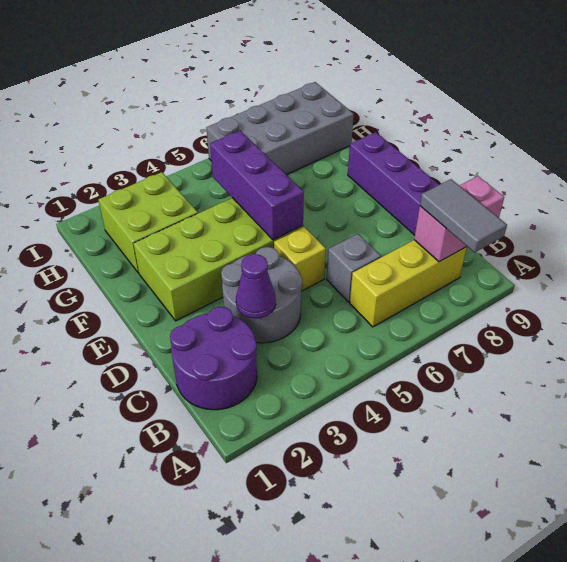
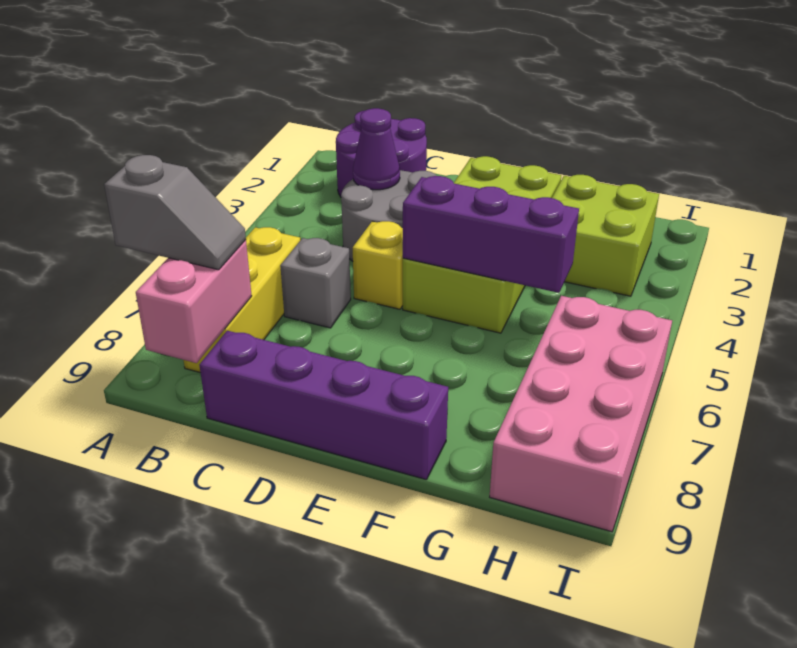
grey tile A8:B8 level 3 -> grey slope A8:B8 level 3 top A
grey brick H6:I9 level 1 -> pink brick H6:I9 level 1

